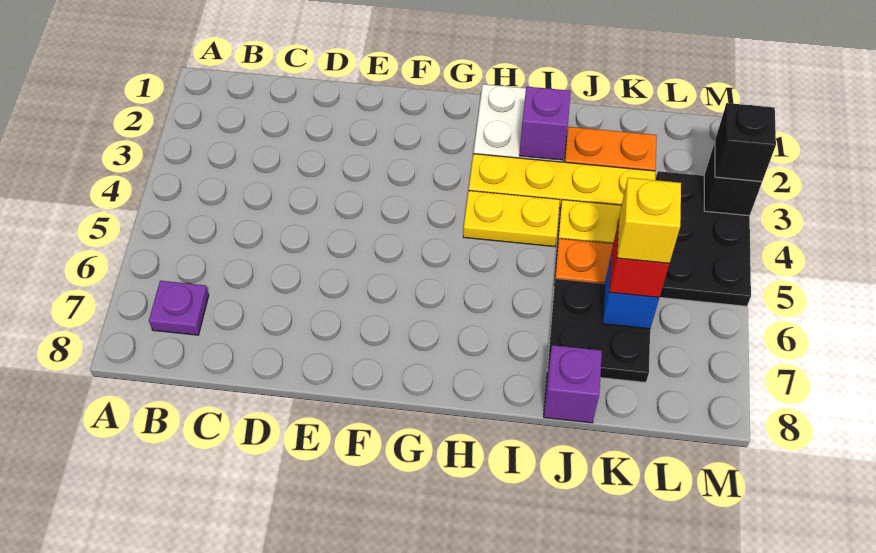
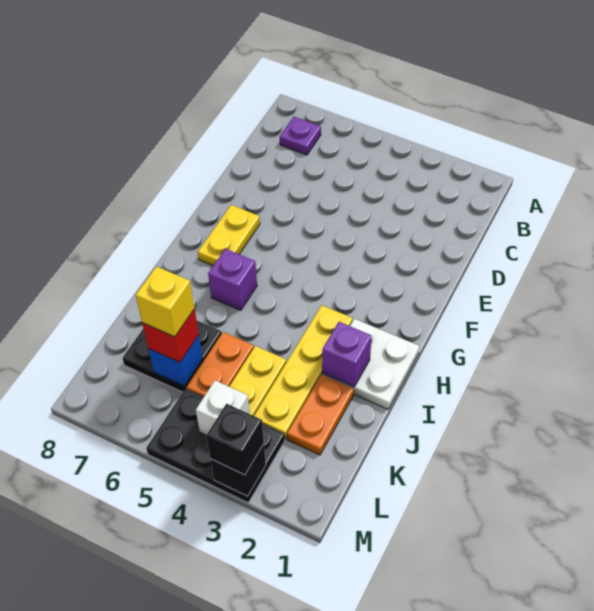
yellow plate H4:I4 level 1 -> yellow plate F7:G7 level 1
purple brick J8 level 1 -> purple brick H6 level 1
none -> white brick L4 level 2

